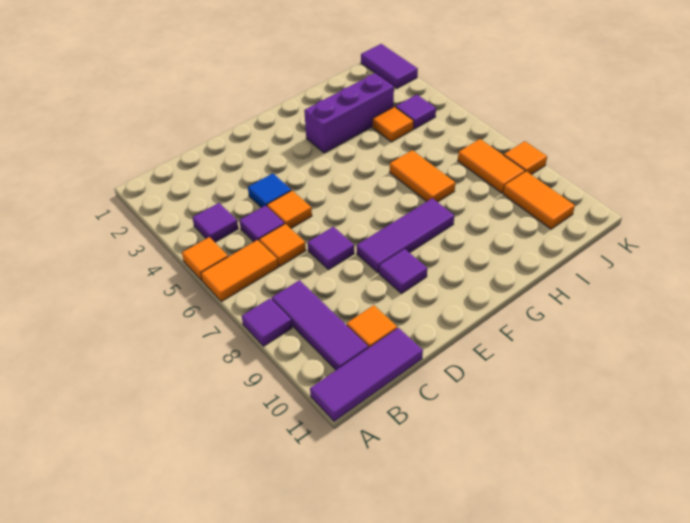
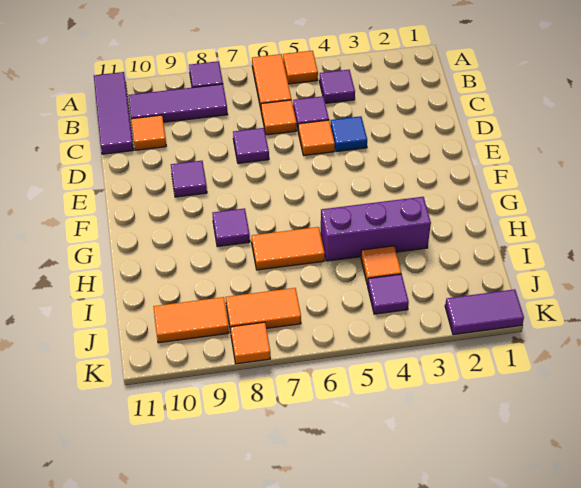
purple tile E8:G8 level 1 -> purple tile G8 level 1
purple brick G3:I3 level 1 -> purple brick H3:H5 level 1

